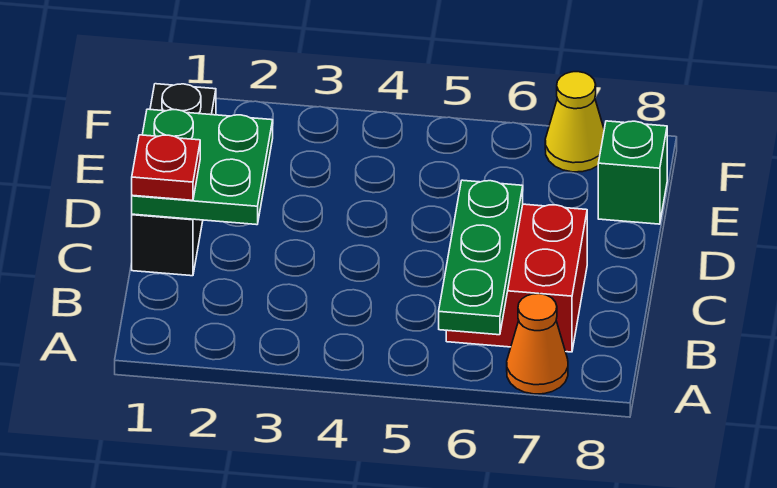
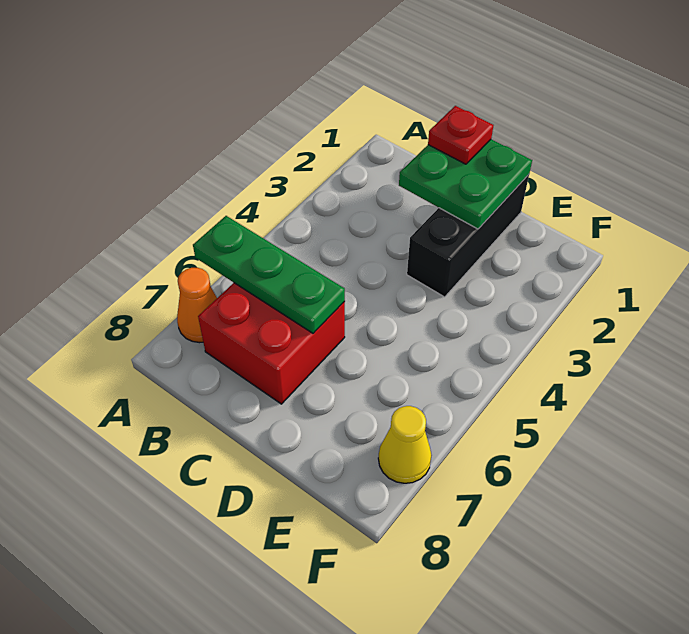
black brick C1:E1 level 1 -> black brick D1:D3 level 1
green brick E8 level 1 -> none

